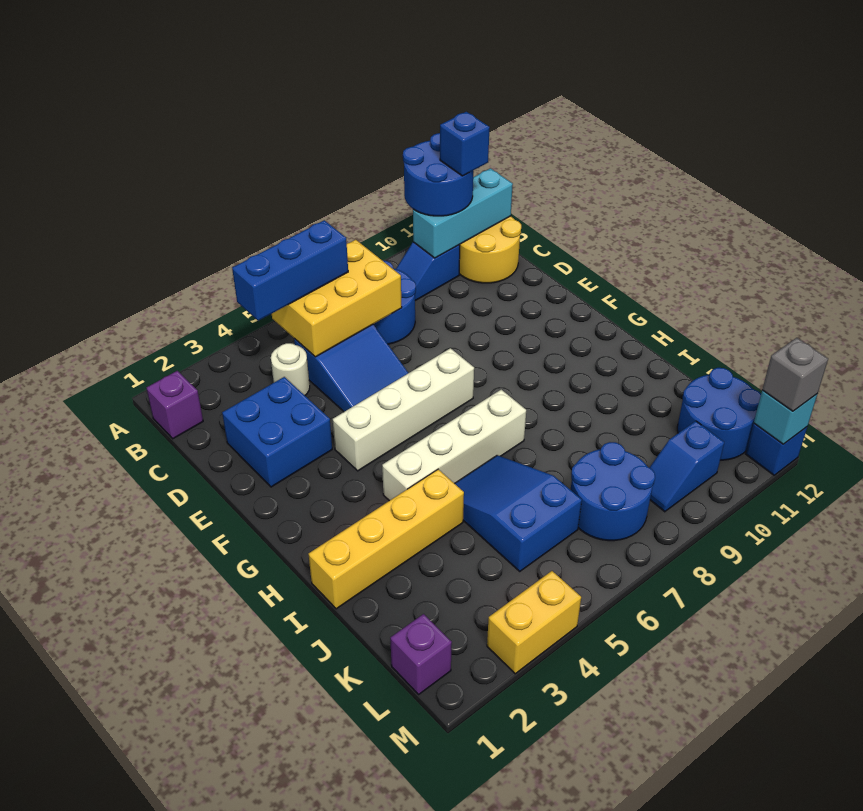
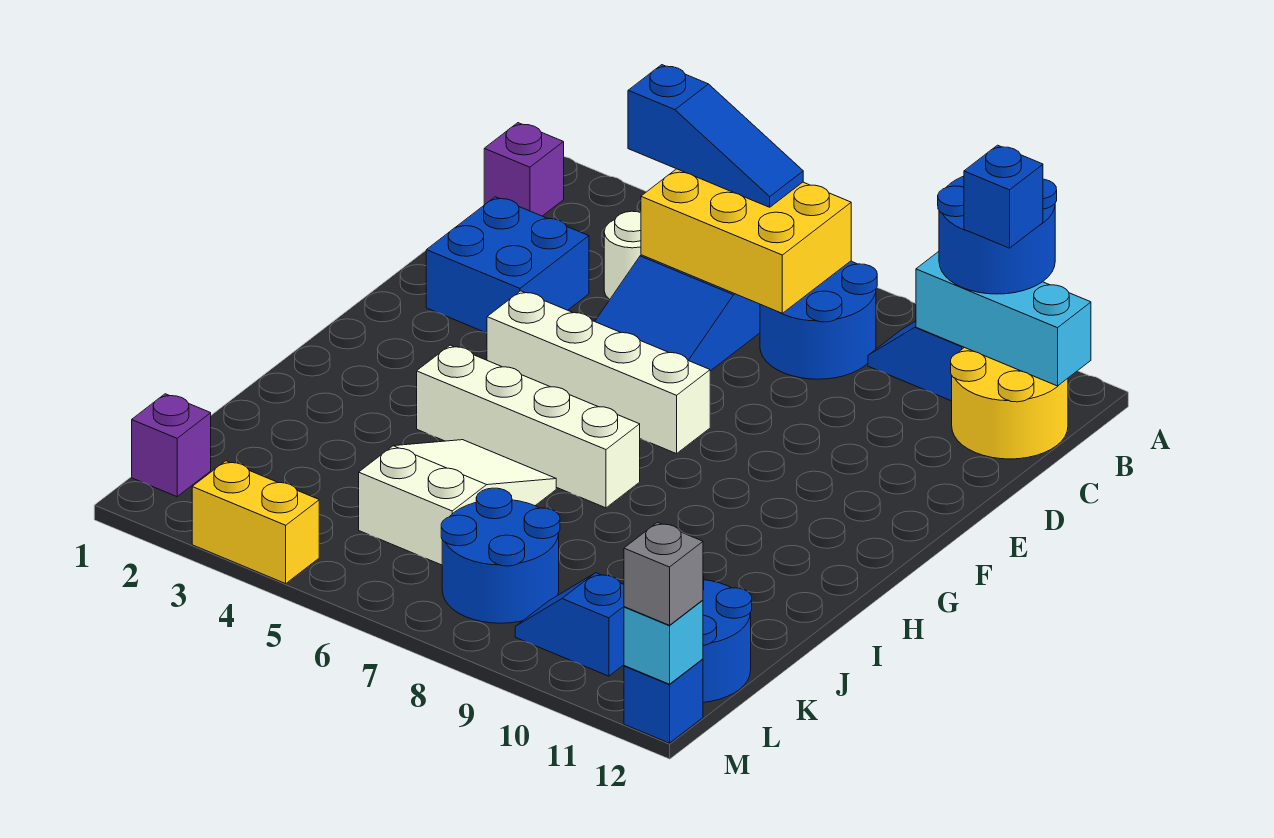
blue brick B4:B6 level 3 -> blue slope B4:B6 level 3 top 4
yellow brick I1:I4 level 1 -> none
blue slope I5:K6 level 1 top K -> white slope I5:K6 level 1 top K

